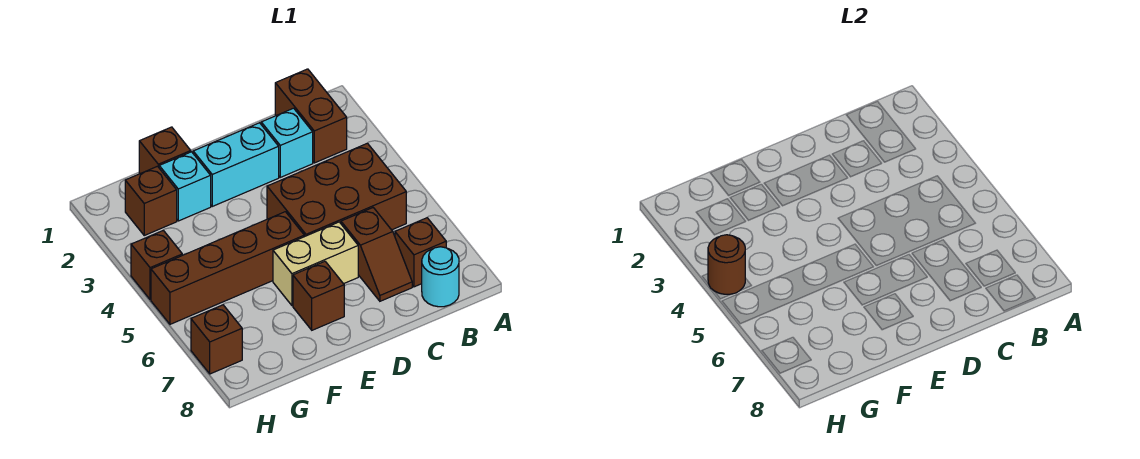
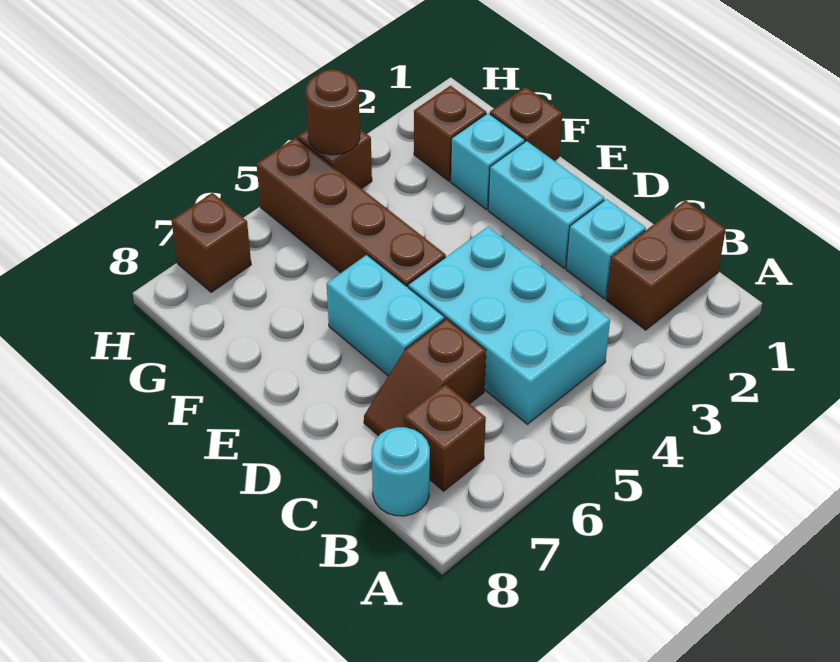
brown brick B4:D5 level 1 -> cyan brick B4:D5 level 1
tan brick D6:E6 level 1 -> cyan brick D6:E6 level 1
brown brick E7 level 1 -> none

